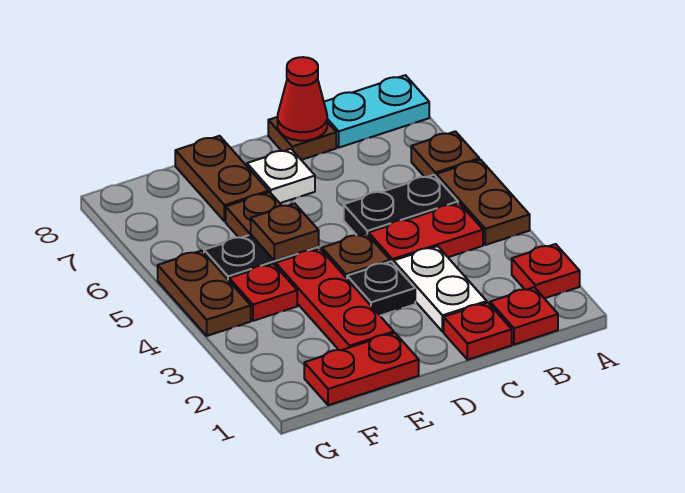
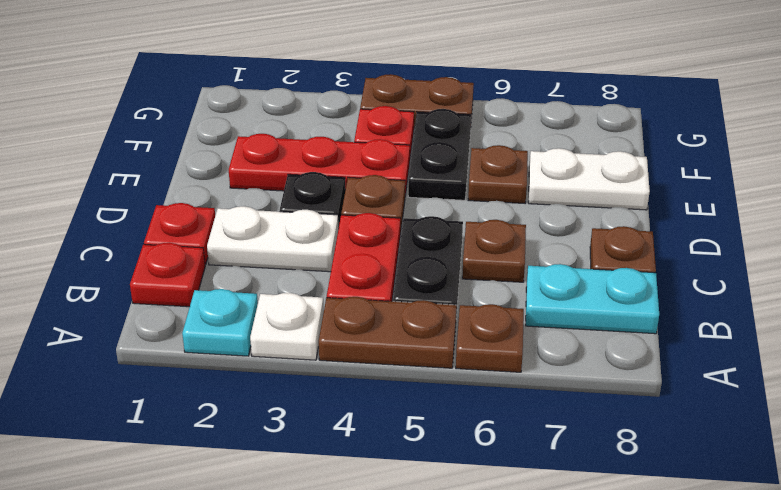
red plate A2 level 1 -> cyan plate A2 level 1
cyan plate A8:B8 level 1 -> cyan plate B7:B8 level 1
red cone C8 level 2 -> none
white plate D7 level 1 -> white plate A3 level 1
red plate E1:F1 level 1 -> none
brown plate E5 level 2 -> brown plate C6 level 1
brown plate E7:E8 level 1 -> white plate E7:E8 level 1

